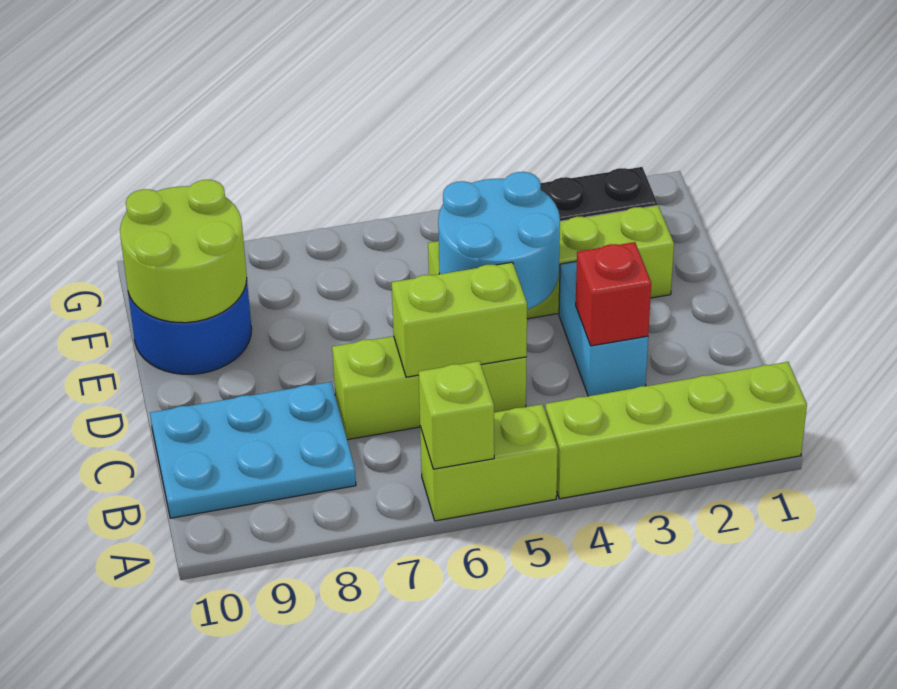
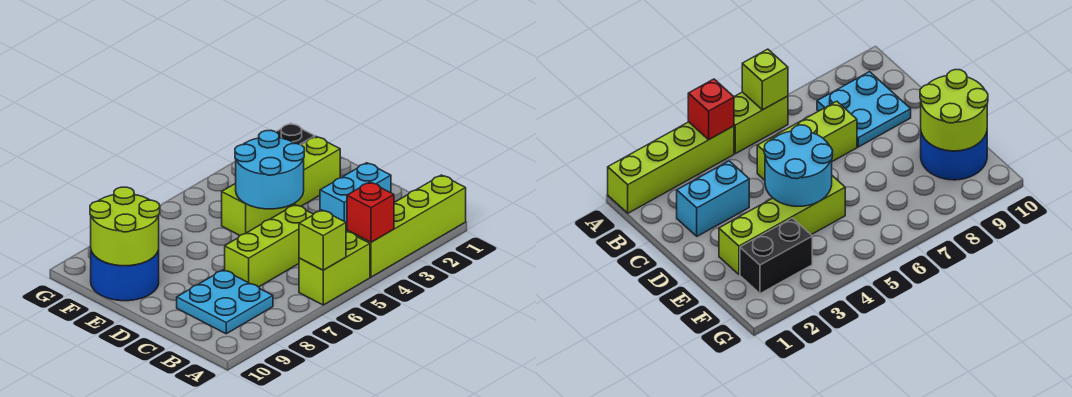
cyan plate B8:C10 level 1 -> cyan plate B8:C9 level 1
cyan brick C3:D3 level 1 -> cyan brick C2:C3 level 1
red brick C3 level 2 -> red brick A4 level 2
lime brick C5:C6 level 2 -> none

